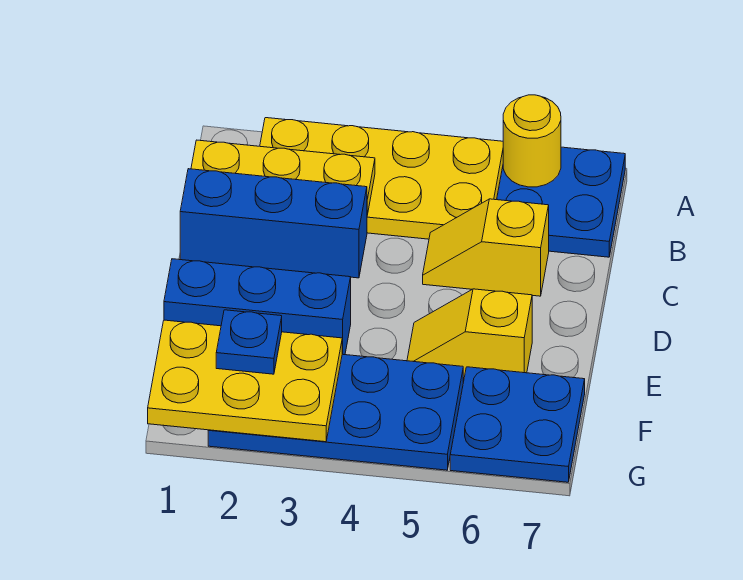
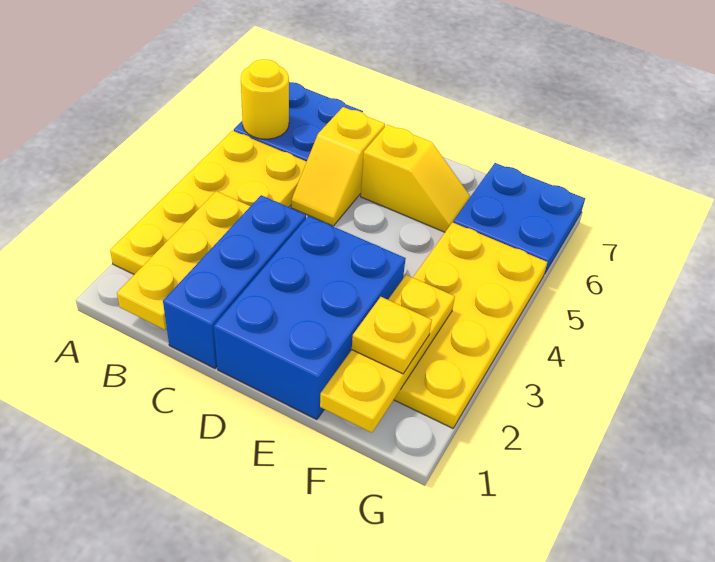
blue brick E1:E3 level 1 -> blue brick D1:E3 level 1
yellow slope E5:E6 level 1 top 6 -> yellow slope D6:E6 level 1 top D
yellow plate F1:G3 level 2 -> yellow plate F1:F3 level 2
blue plate F2:G5 level 1 -> yellow plate F2:G5 level 1
blue plate F2 level 3 -> yellow plate F2 level 3

